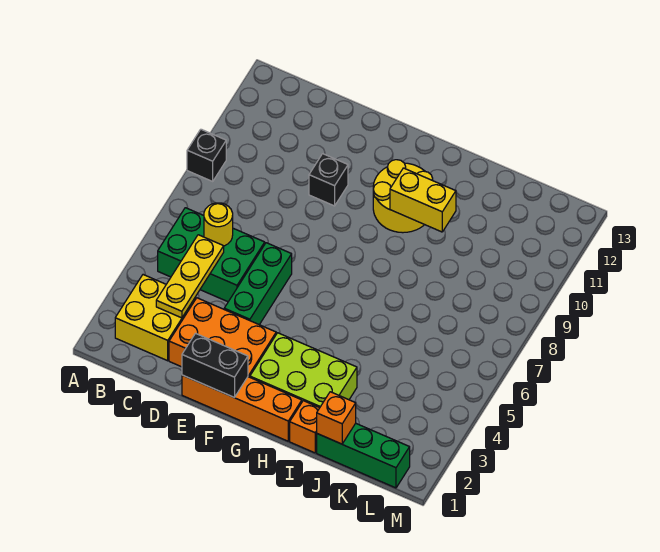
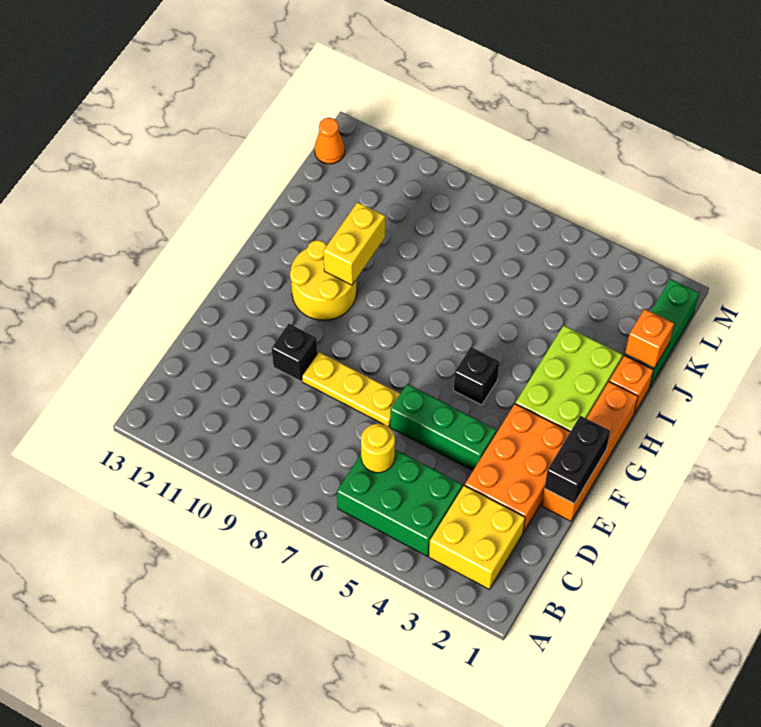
black brick A9 level 1 -> black brick G5 level 1
green brick B5:D6 level 1 -> green brick B4:C6 level 1
yellow plate C3:C5 level 2 -> yellow plate E7:E9 level 1
none -> orange cone L13 level 1

